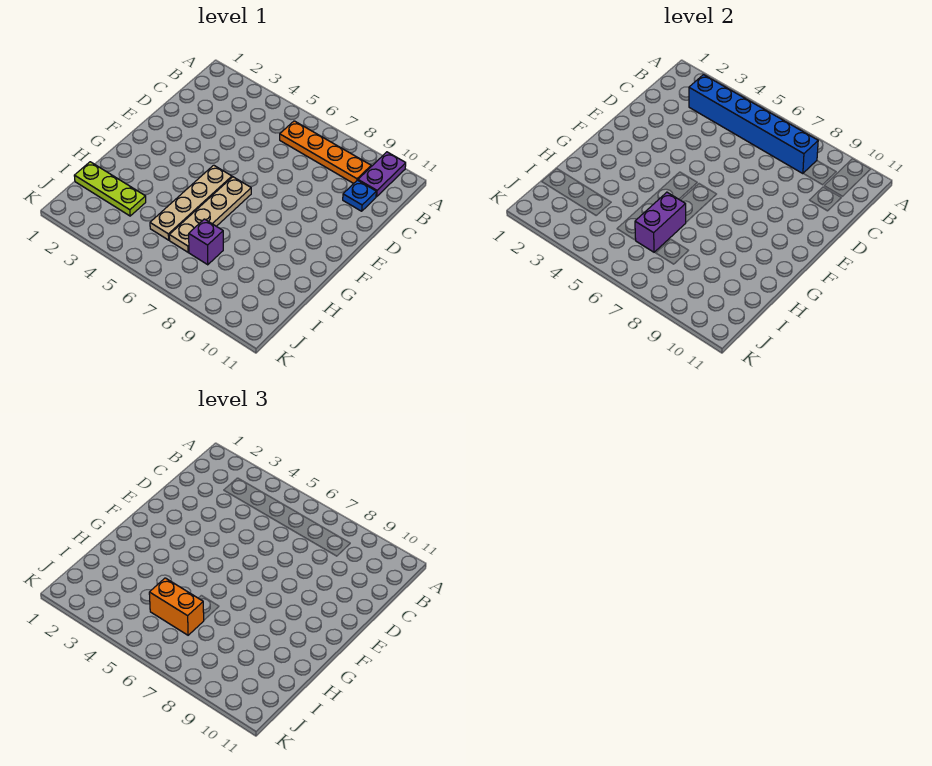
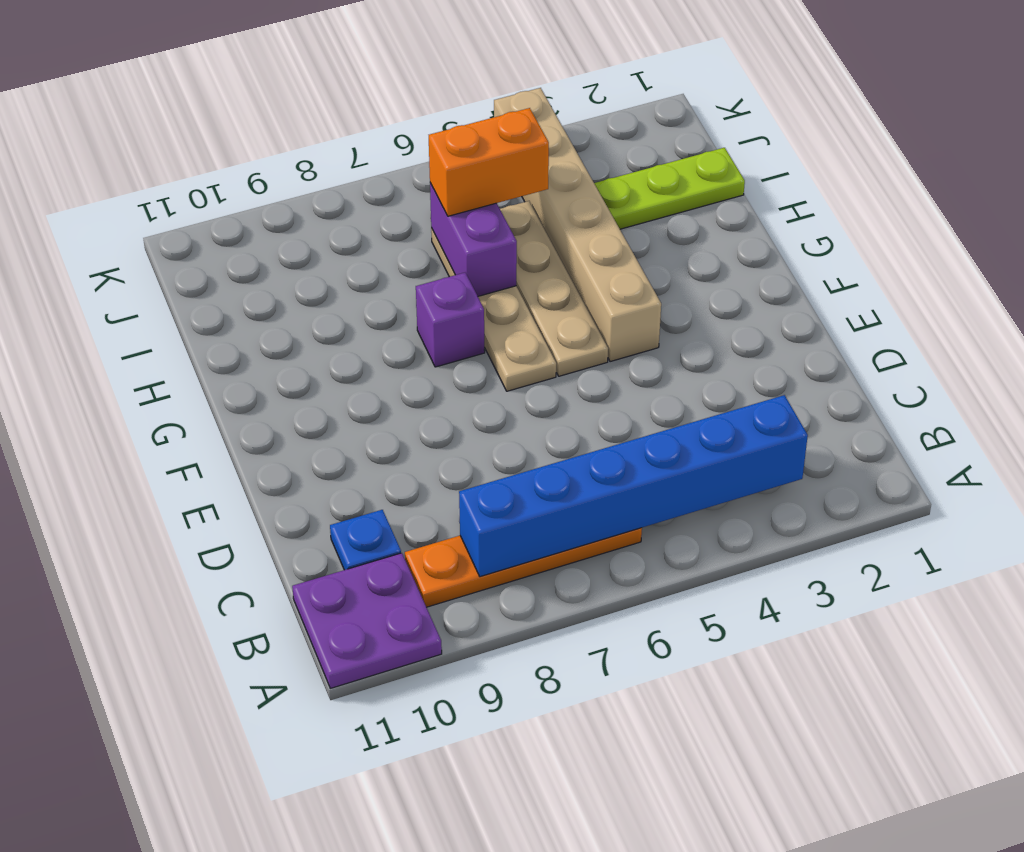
purple plate A10:B10 level 1 -> purple plate A10:B11 level 1
none -> tan brick F4:K4 level 1
purple brick I7 level 1 -> purple brick G7 level 1

